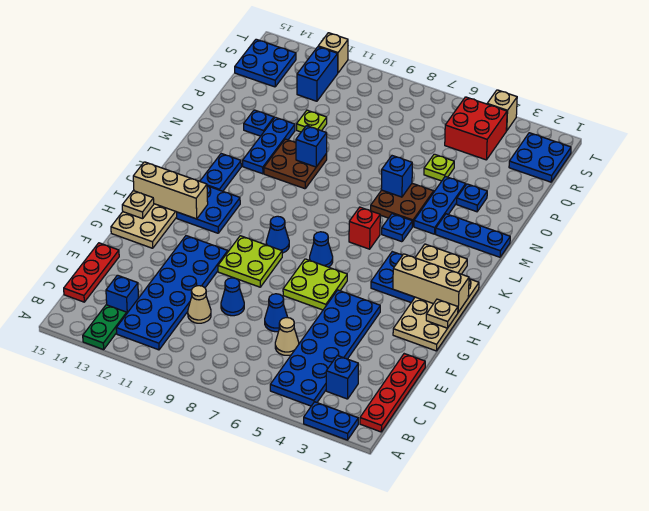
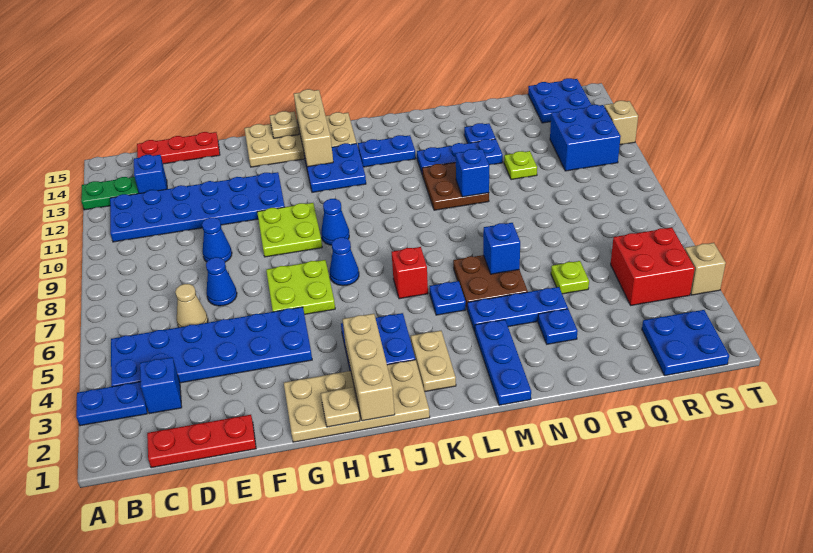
blue plate A2:A3 level 1 -> blue plate A3:B3 level 1
red plate B1:E1 level 1 -> red plate C1:E1 level 1
tan cone D10 level 1 -> none
blue brick R12:S12 level 1 -> blue brick R11:S12 level 1

